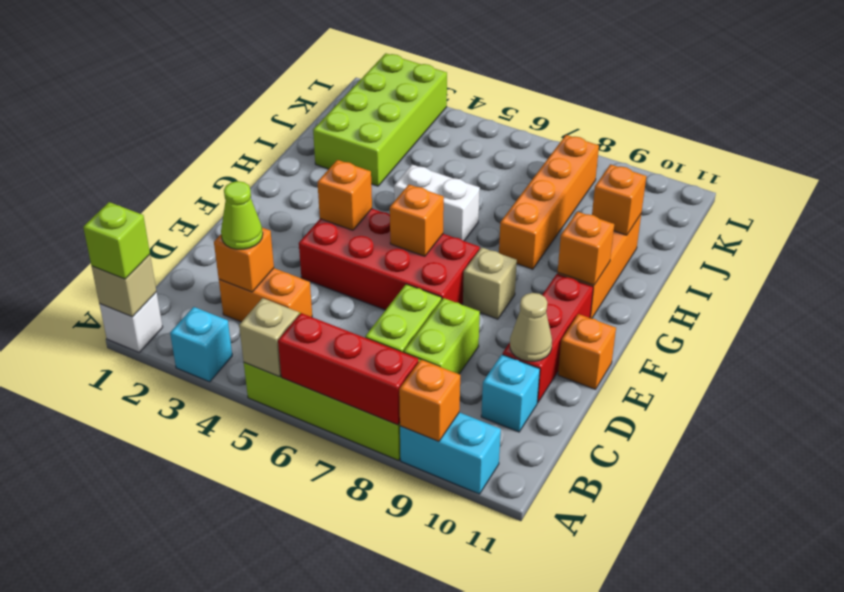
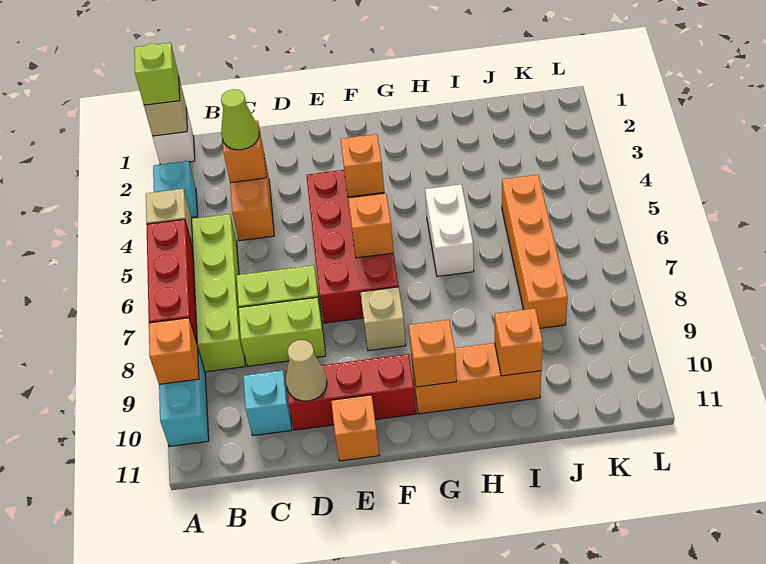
orange brick H8:K8 level 1 -> orange brick J5:J8 level 1
lime brick I2:L3 level 1 -> none

